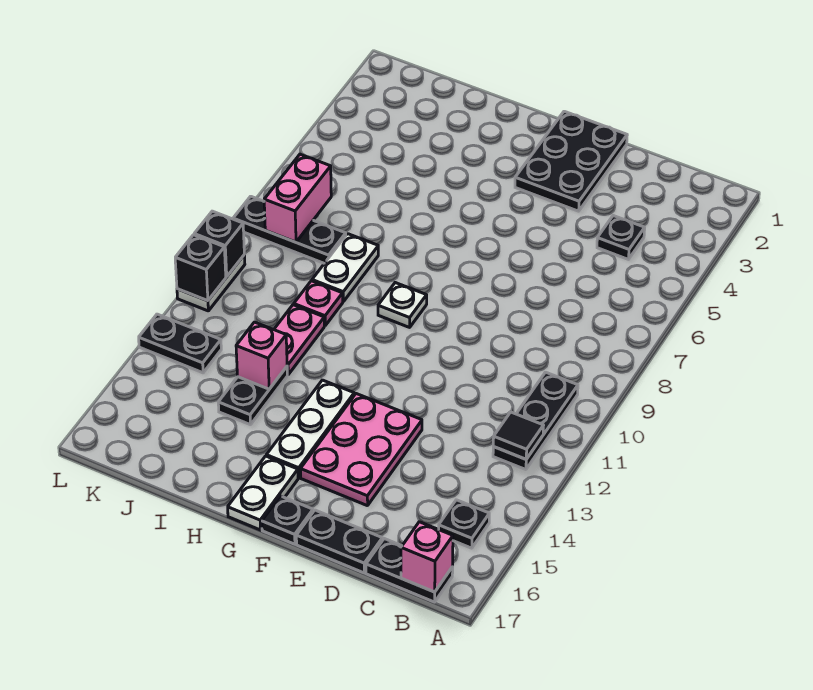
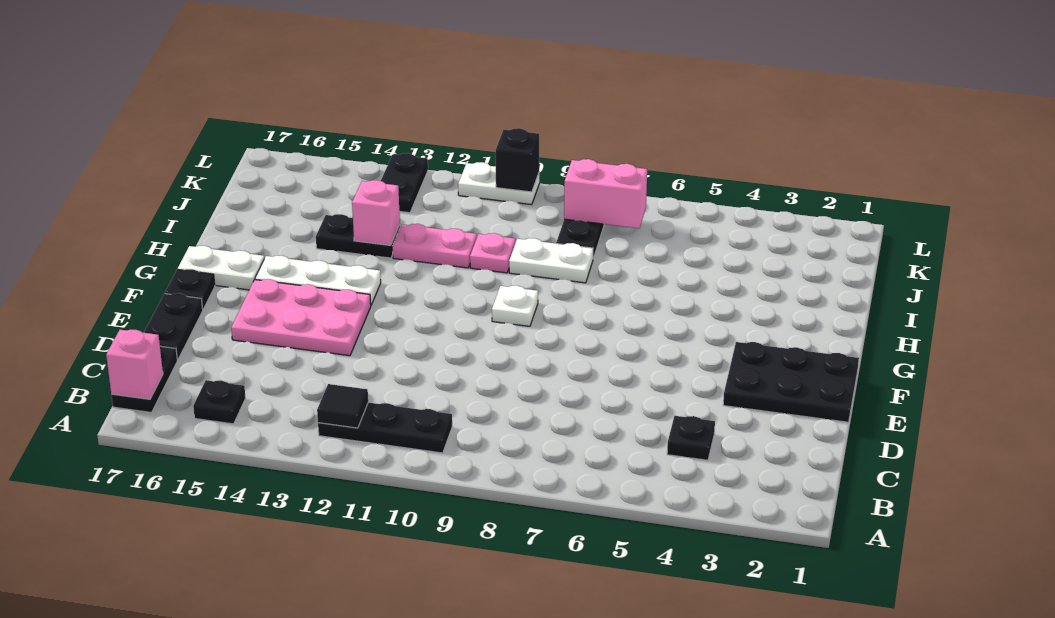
black brick L11 level 2 -> none

